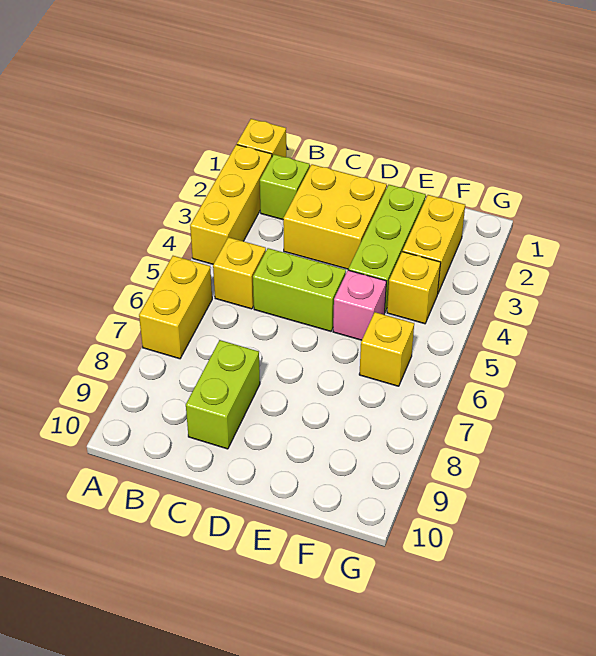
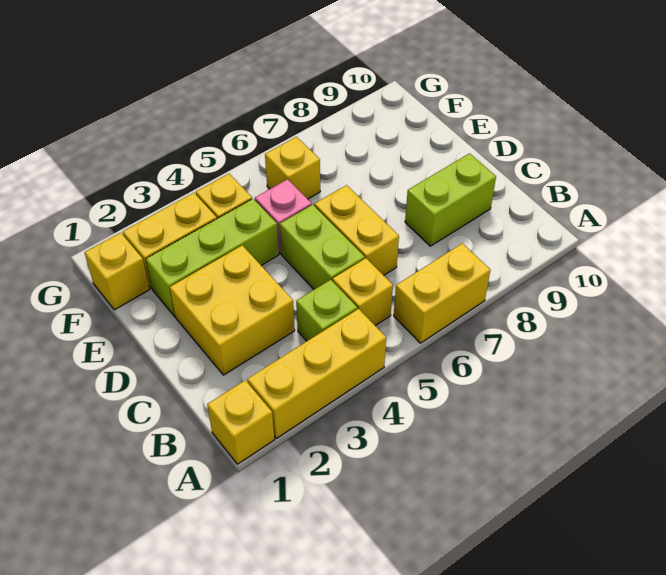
lime brick B2 level 1 -> lime brick B4 level 1
none -> yellow brick C6:D6 level 1
none -> yellow brick F1 level 1

